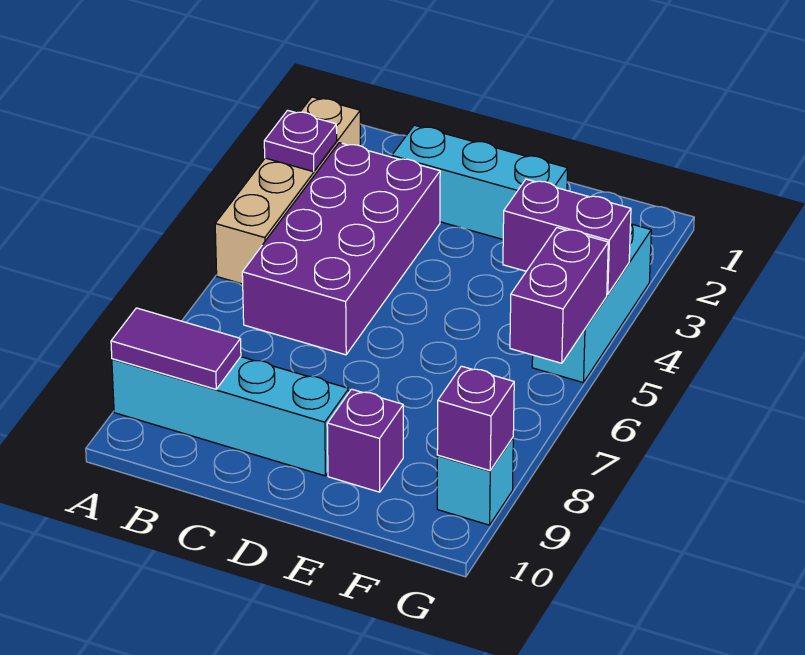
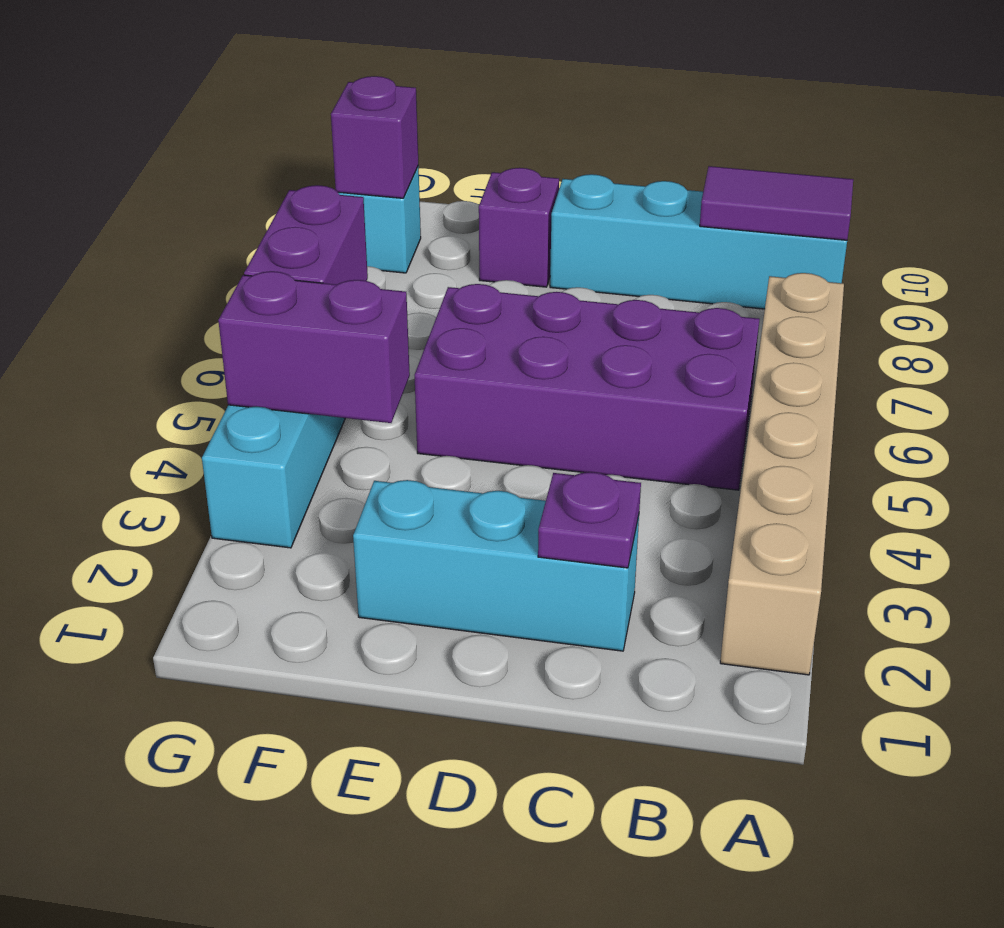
tan brick A2:A5 level 1 -> tan brick A2:A7 level 1
purple plate A3 level 2 -> purple plate C2 level 2
purple brick B3:C6 level 1 -> purple brick B5:E6 level 1

